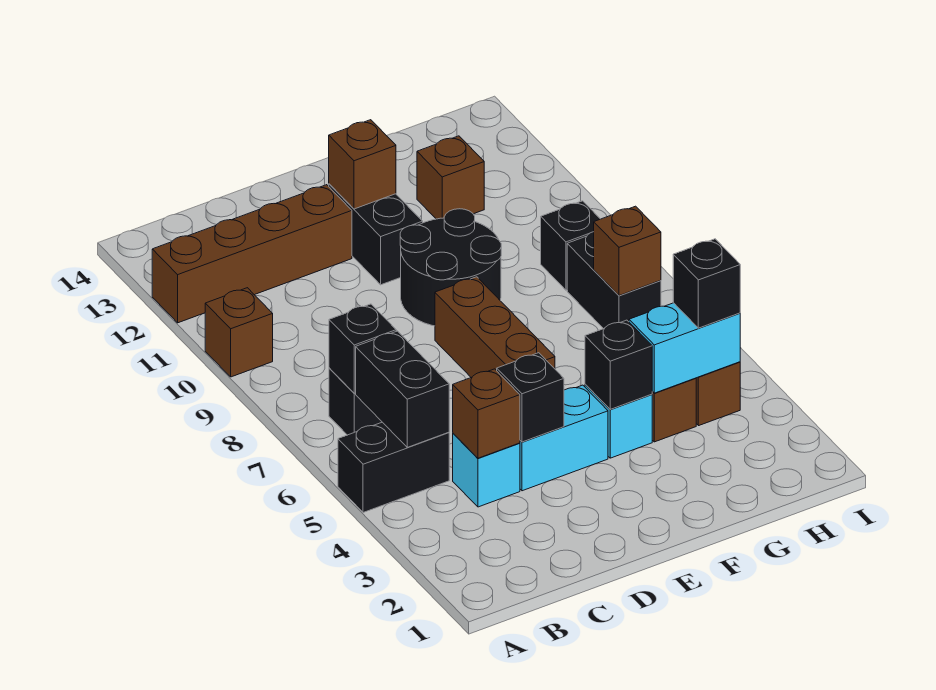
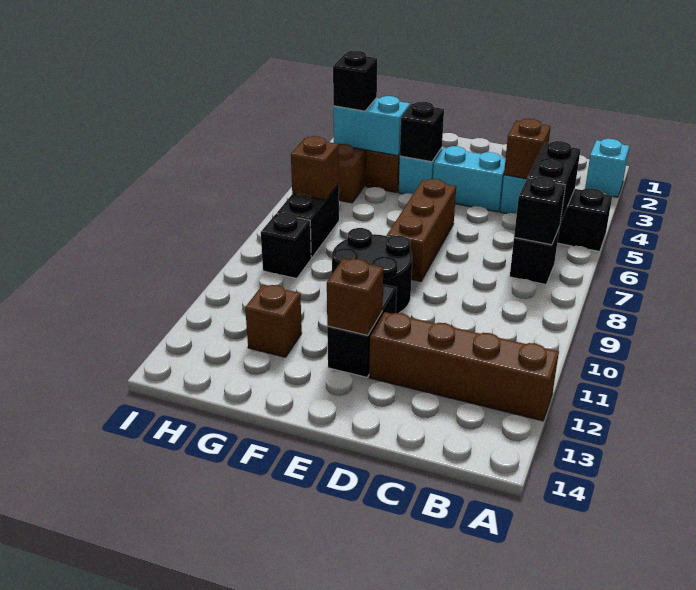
none -> cyan brick A2 level 1
brown brick A10 level 1 -> none
black brick D4 level 2 -> none

